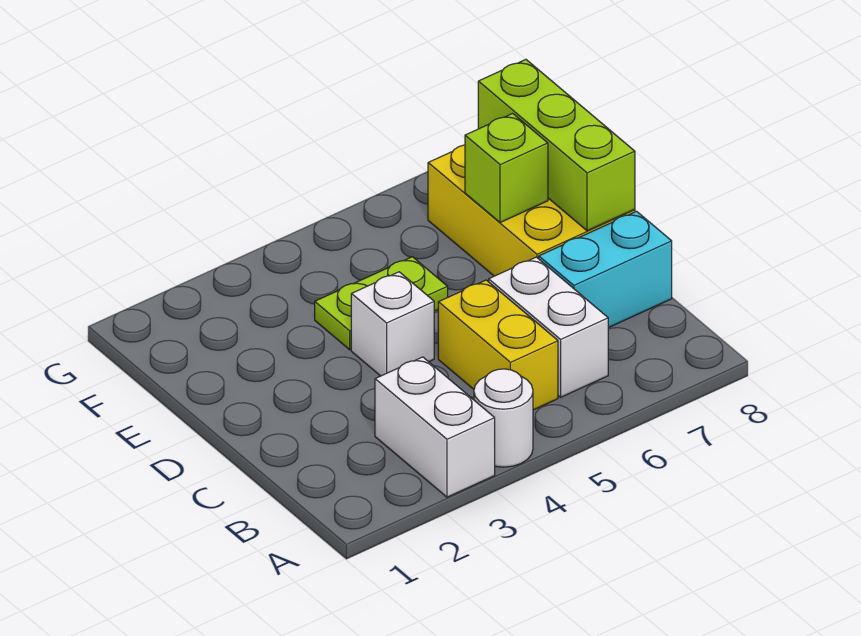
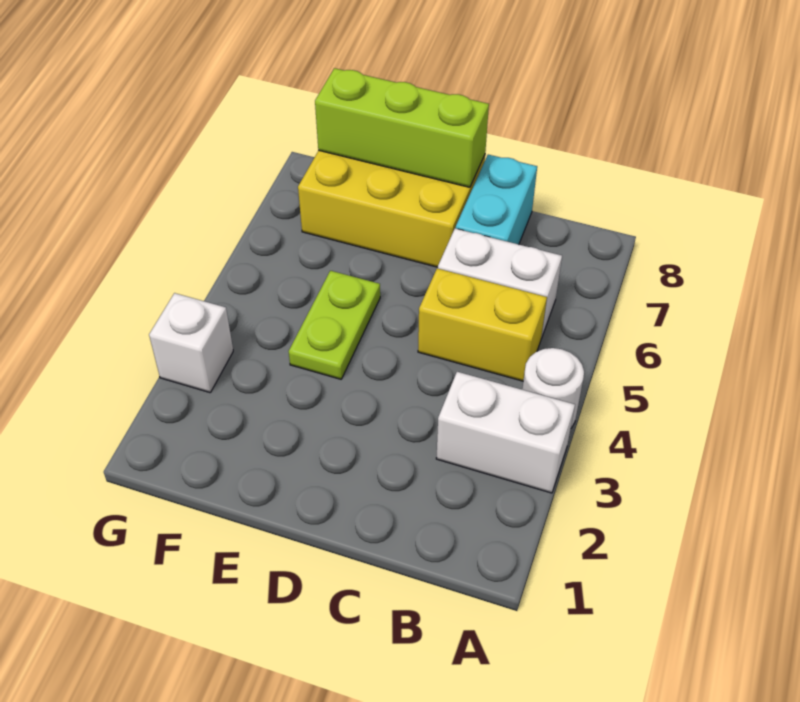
white brick D4 level 1 -> white brick G3 level 1
lime brick E7 level 2 -> none

